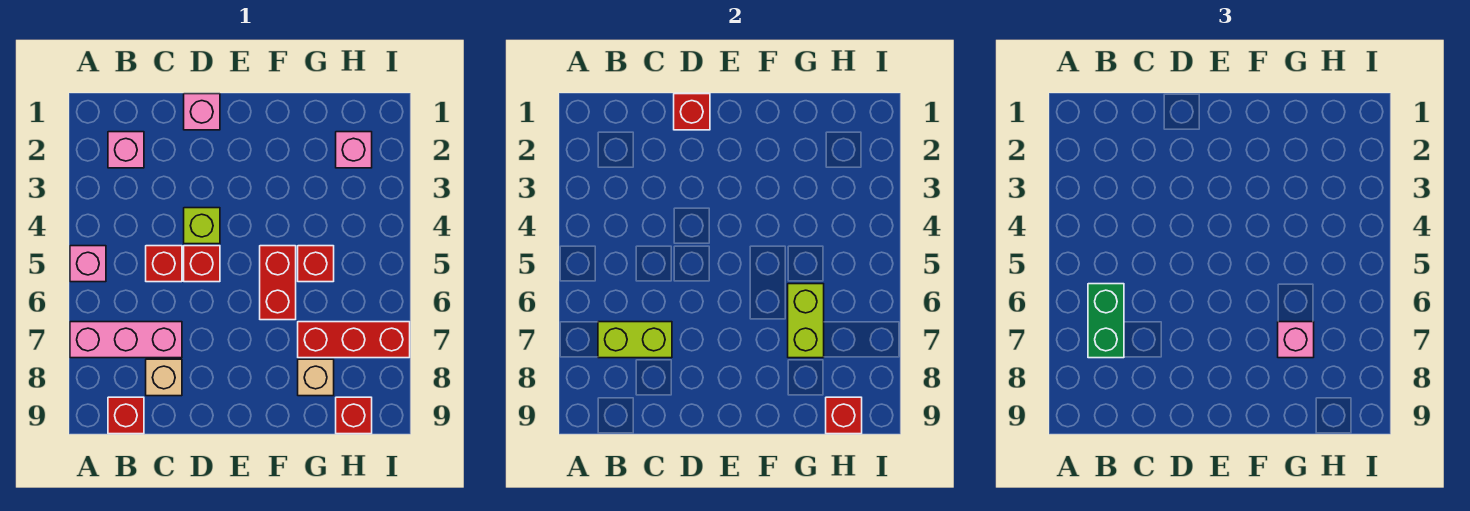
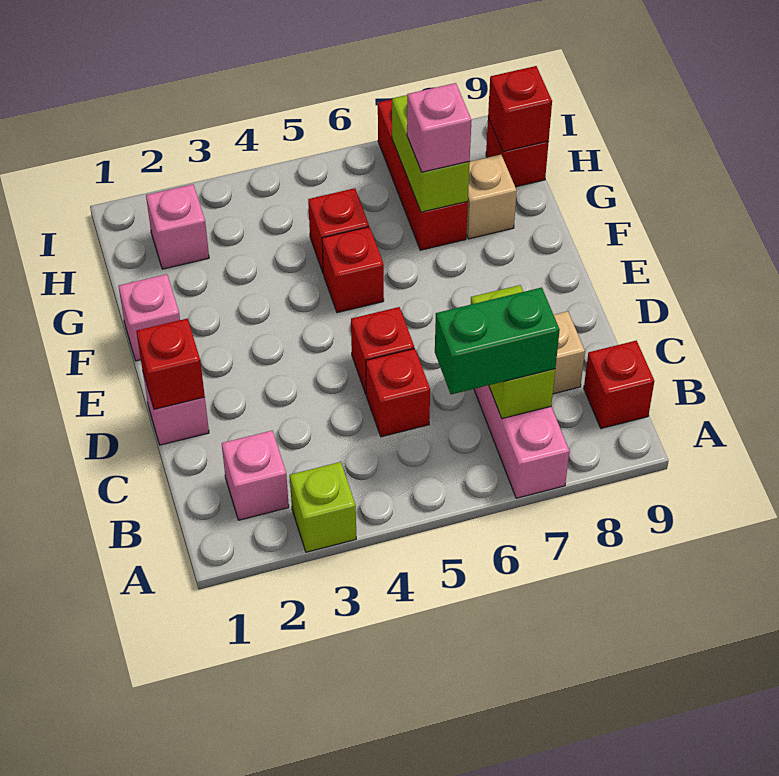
pink brick A5 level 1 -> pink brick F1 level 1
lime brick D4 level 1 -> lime brick A3 level 1
red brick F5:F6 level 1 -> red brick F5 level 1
lime brick G6:G7 level 2 -> lime brick G7:H7 level 2

